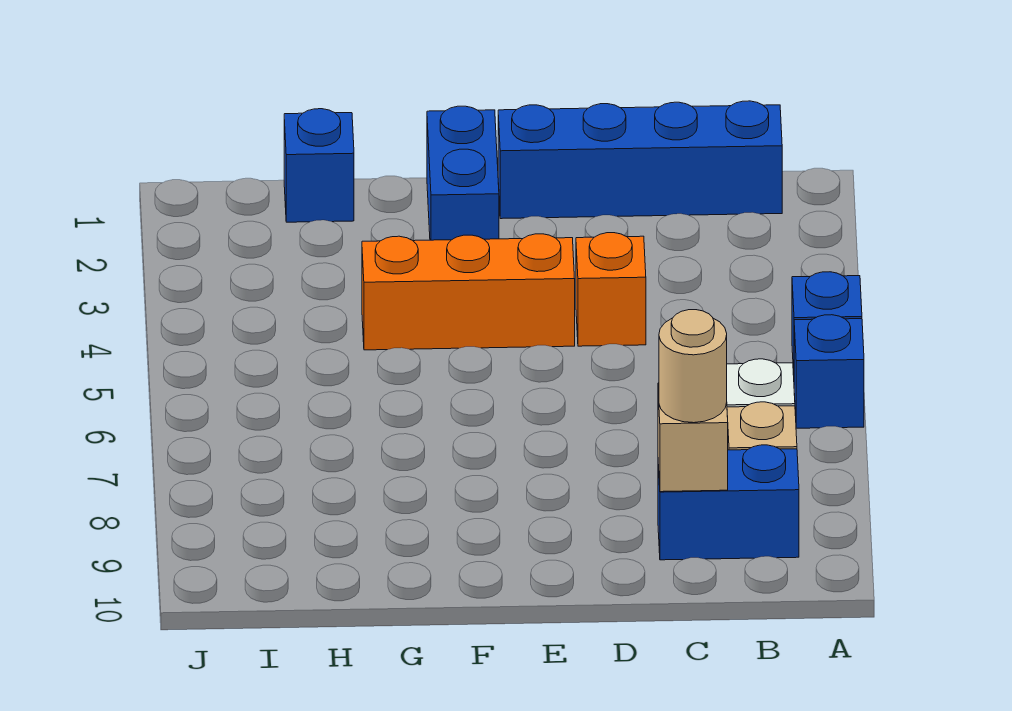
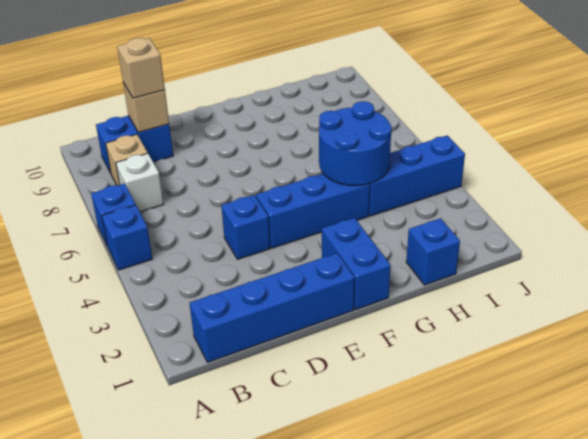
tan round brick C9 level 3 -> tan brick C9 level 3
orange brick D4 level 1 -> blue brick D4 level 1
orange brick E4:G4 level 1 -> blue brick E4:G4 level 1
none -> blue round brick G4:H5 level 2
none -> blue brick H4:J4 level 1

